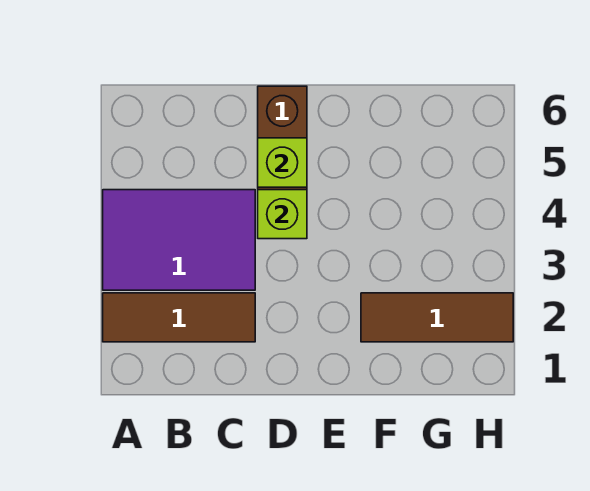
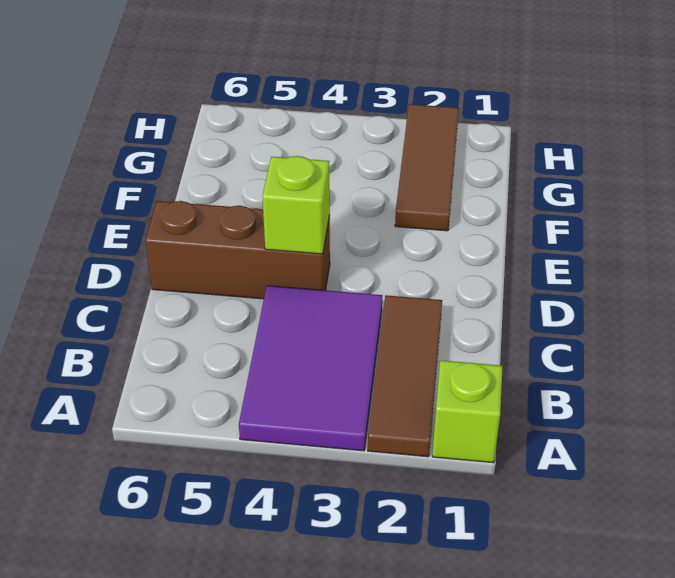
lime brick D5 level 2 -> lime brick A1 level 1

